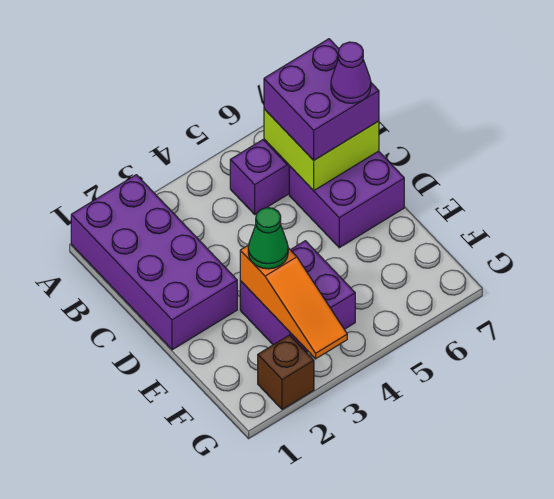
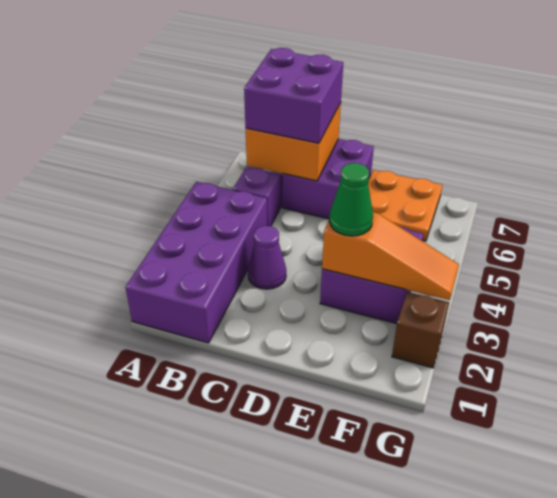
purple brick A1:D2 level 1 -> purple brick A1:B4 level 1
lime brick B6:C7 level 2 -> orange brick B6:C7 level 2
purple cone C7 level 4 -> purple cone C3 level 1
none -> orange plate E6:F7 level 1

